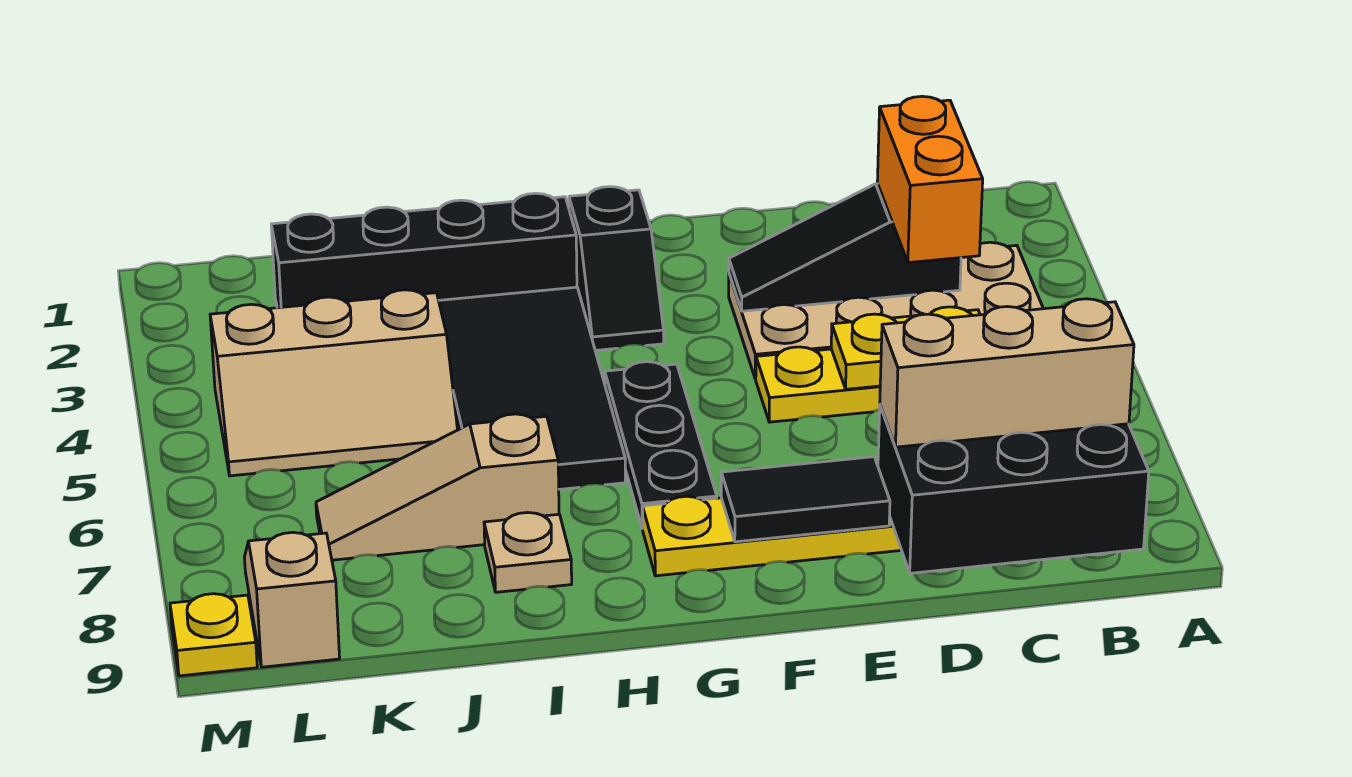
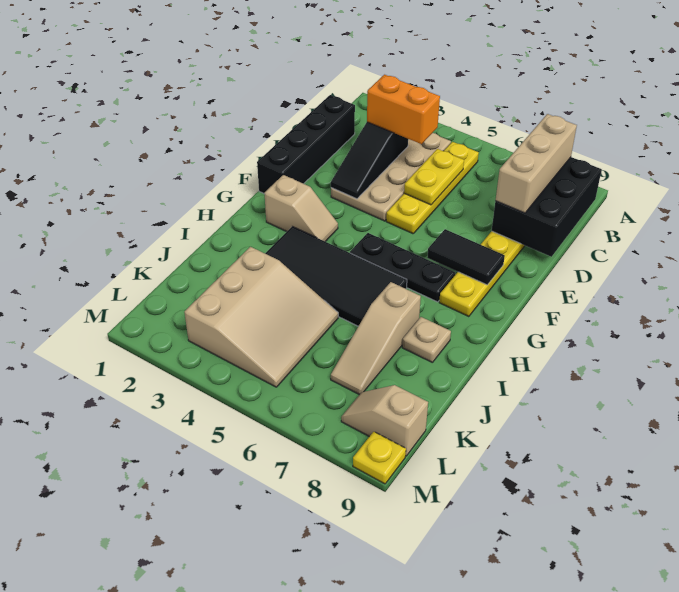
black tile E8:F8 level 2 -> black tile F7:F8 level 2
black slope G2:G3 level 1 top 2 -> tan slope G2:G3 level 1 top 2
black brick H2:K2 level 1 -> black brick C1:F1 level 1
tan slope J4:L5 level 1 top 4 -> tan slope J3:L5 level 1 top 3

